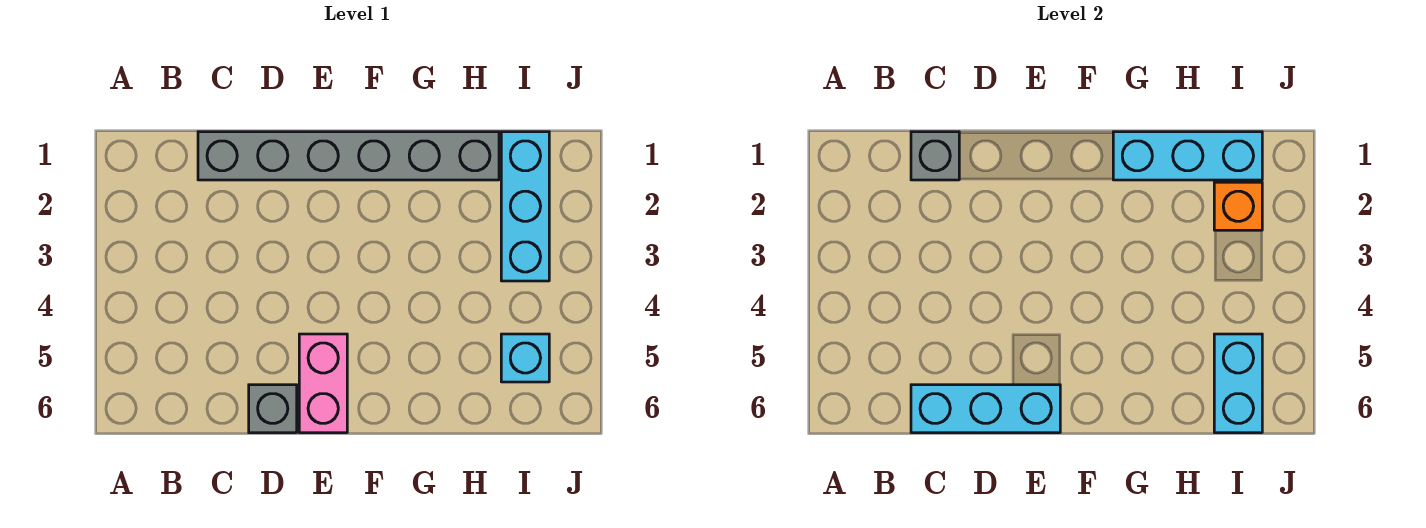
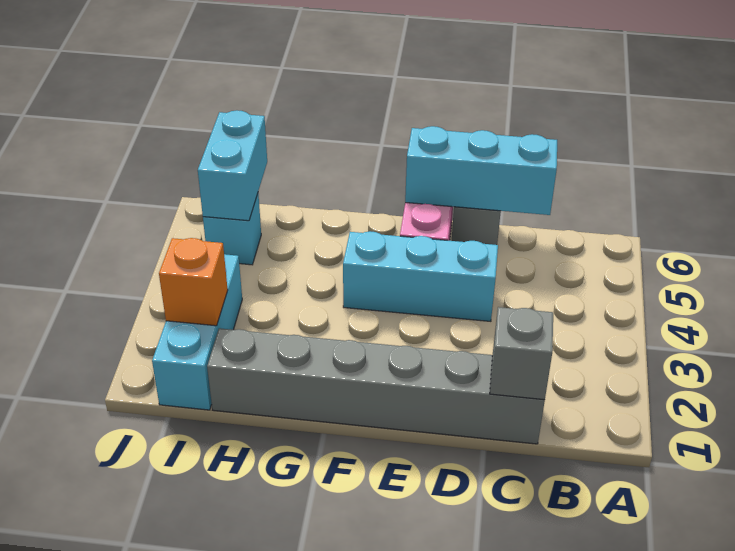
cyan brick G1:I1 level 2 -> cyan brick D4:F4 level 1

